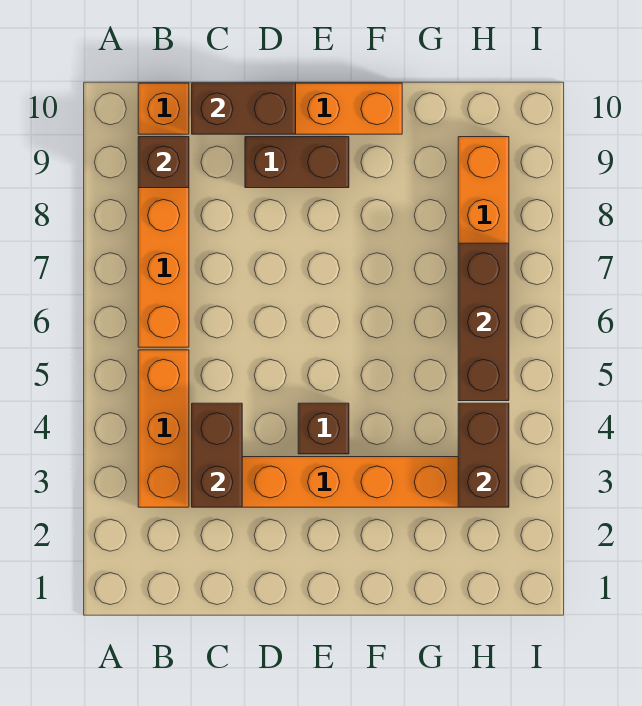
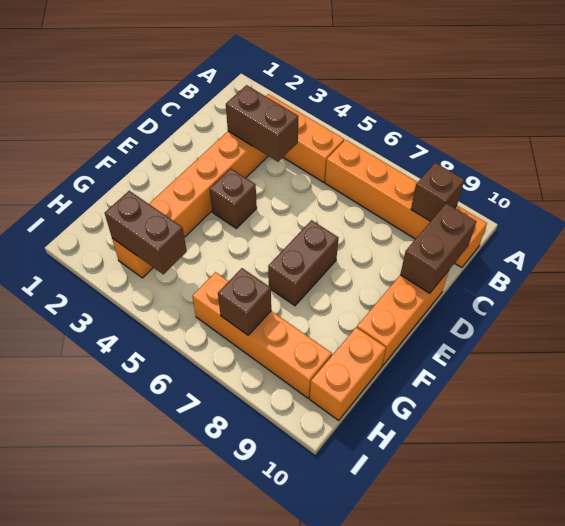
brown brick D9:E9 level 1 -> brown brick E7:F7 level 1
none -> orange brick G10:H10 level 1
brown brick H5:H7 level 2 -> brown brick H7 level 2

